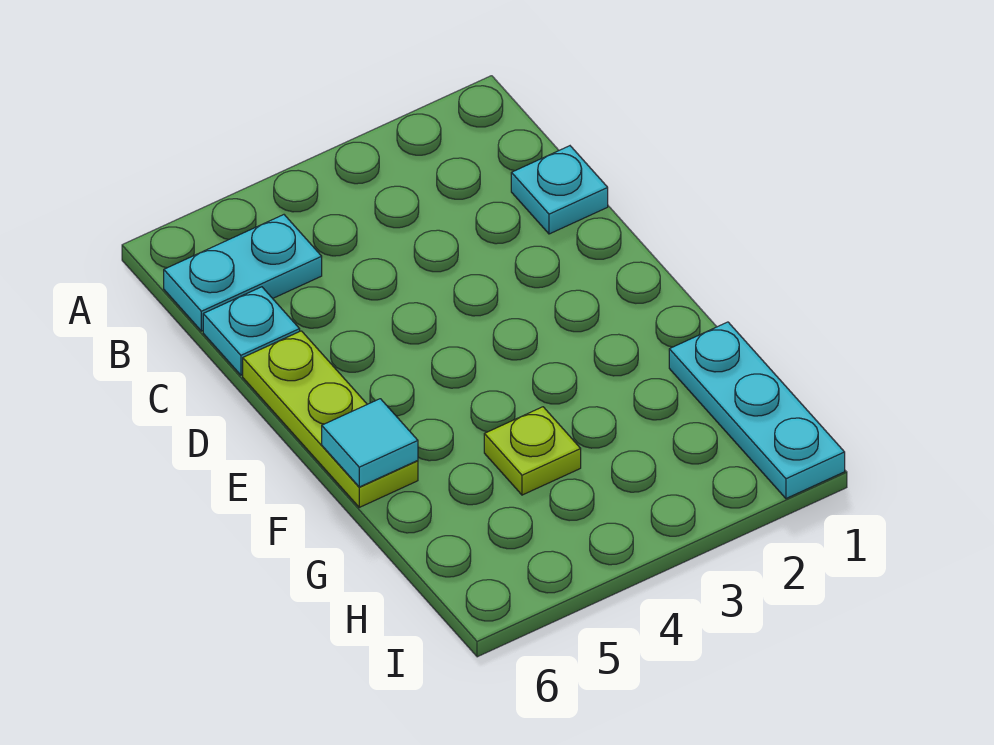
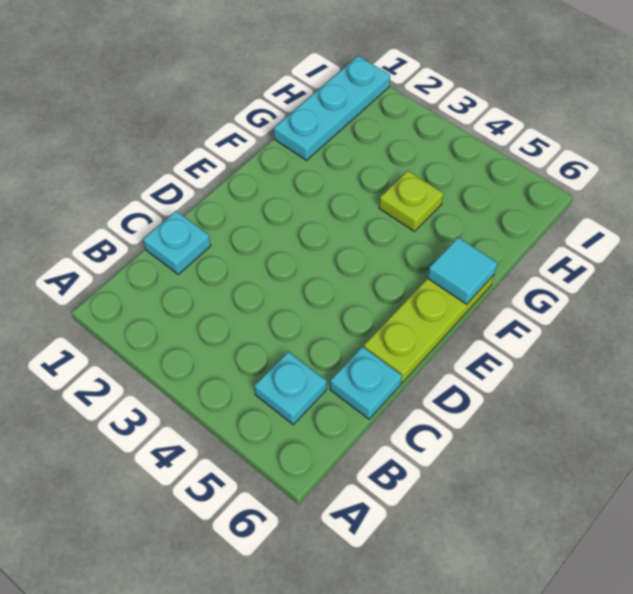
cyan plate B5:B6 level 1 -> cyan plate B5 level 1

